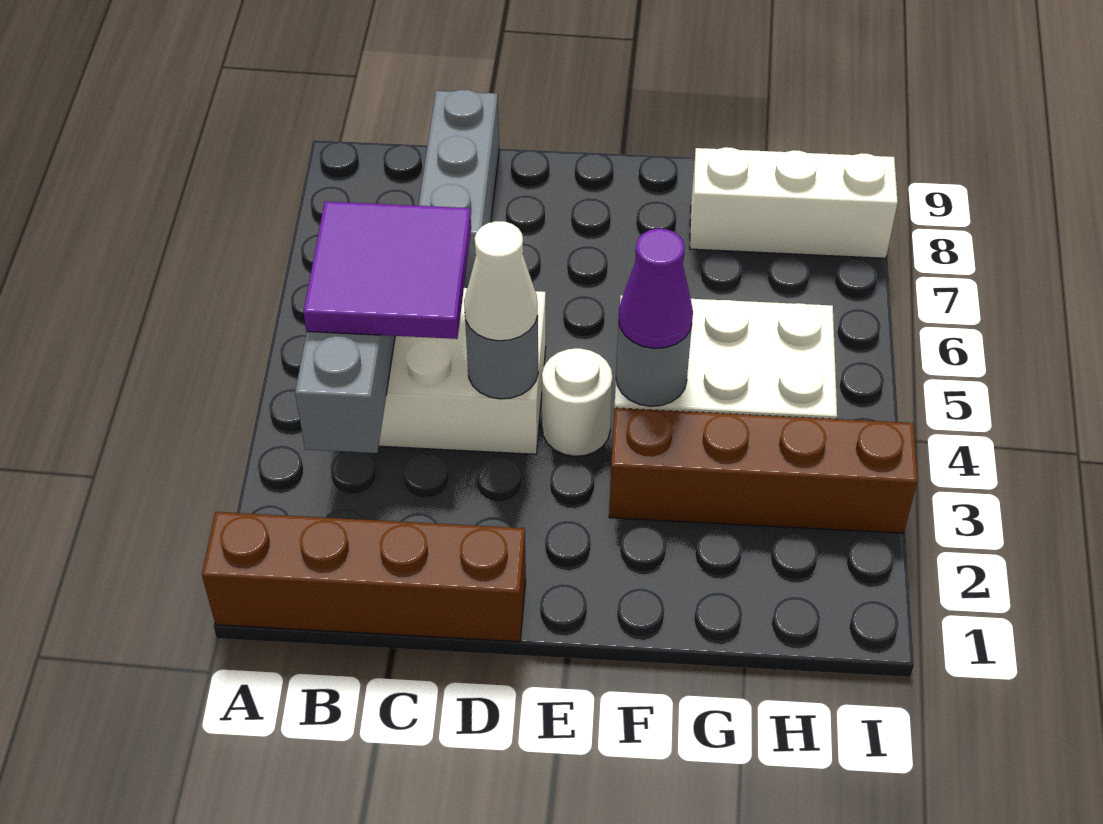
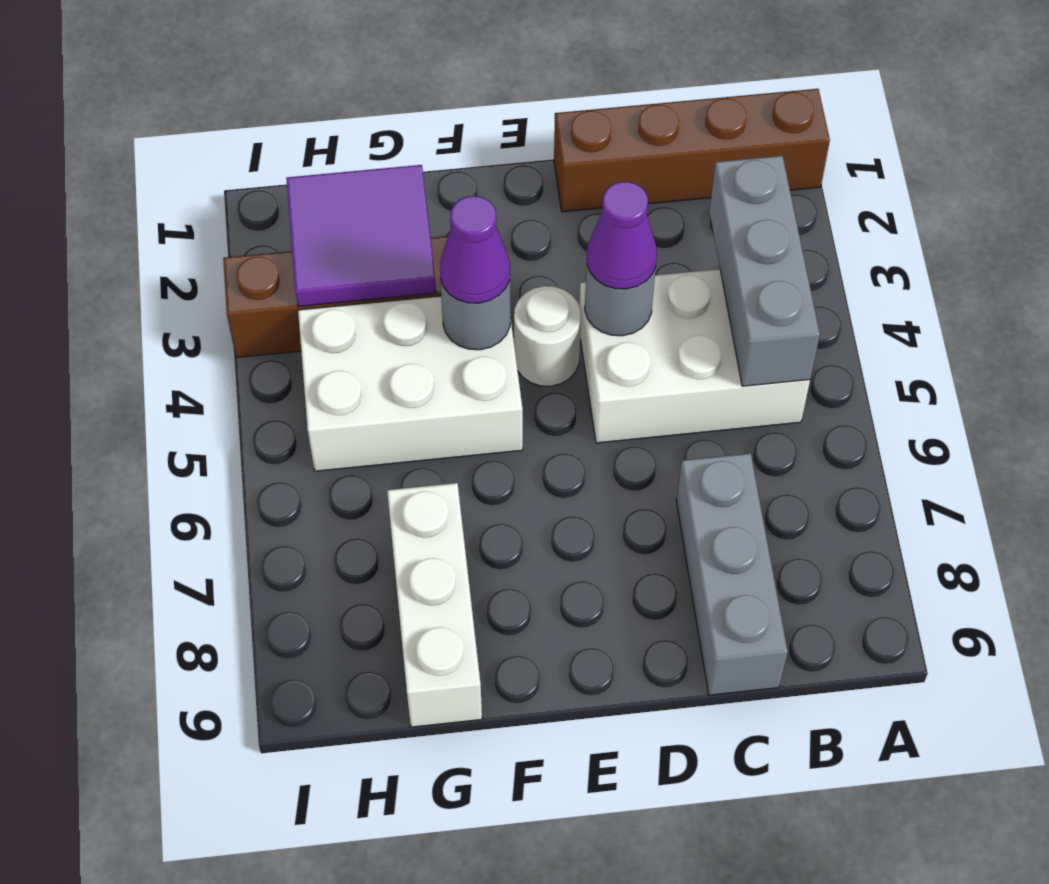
purple tile B4:C5 level 3 -> purple tile G2:H3 level 2
white cone D4 level 3 -> purple cone D4 level 3
white brick G8:I8 level 1 -> white brick G7:G9 level 1

